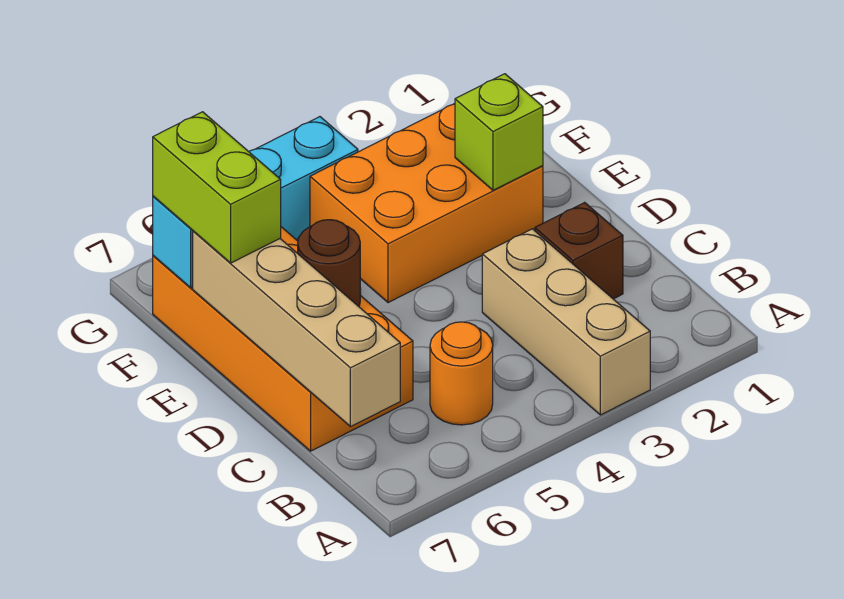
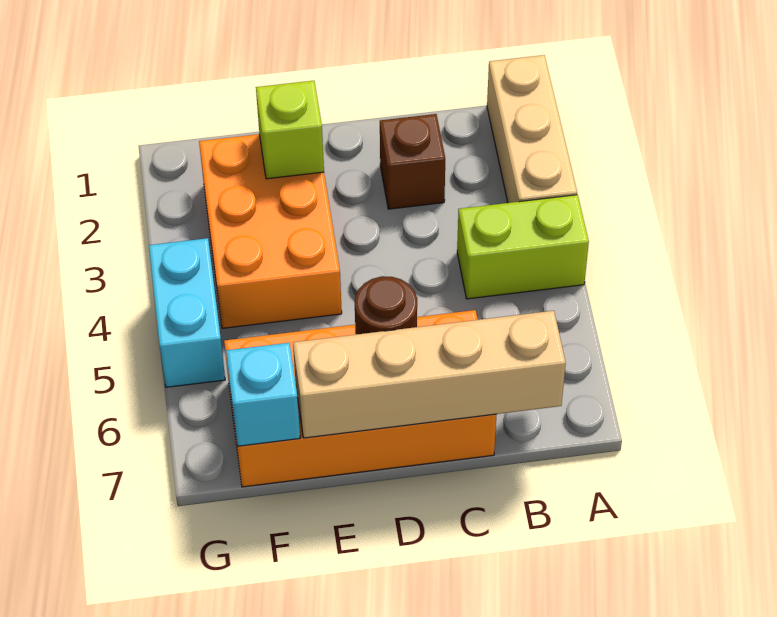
tan brick A3:C3 level 1 -> tan brick A1:A3 level 1
orange round brick B5 level 1 -> none
lime brick E7:F7 level 3 -> lime brick A4:B4 level 1

